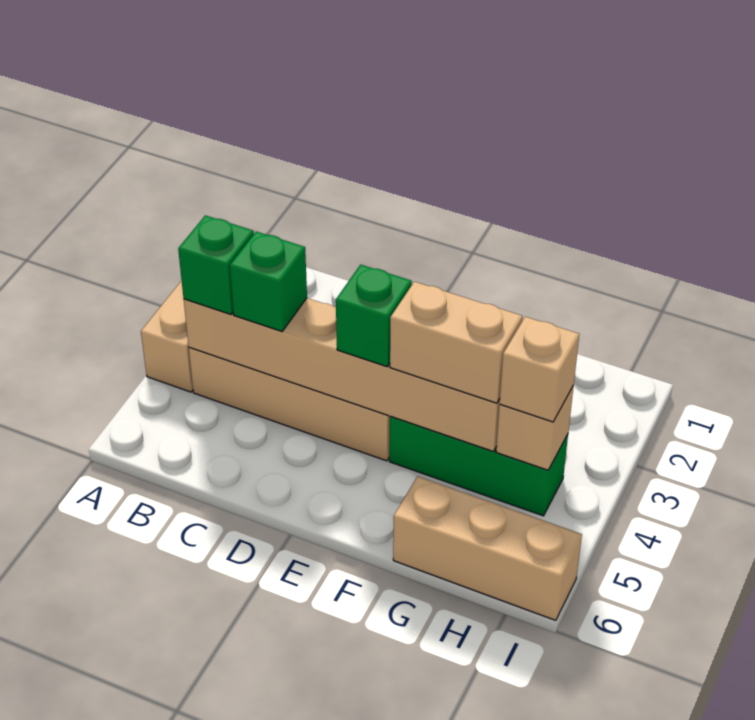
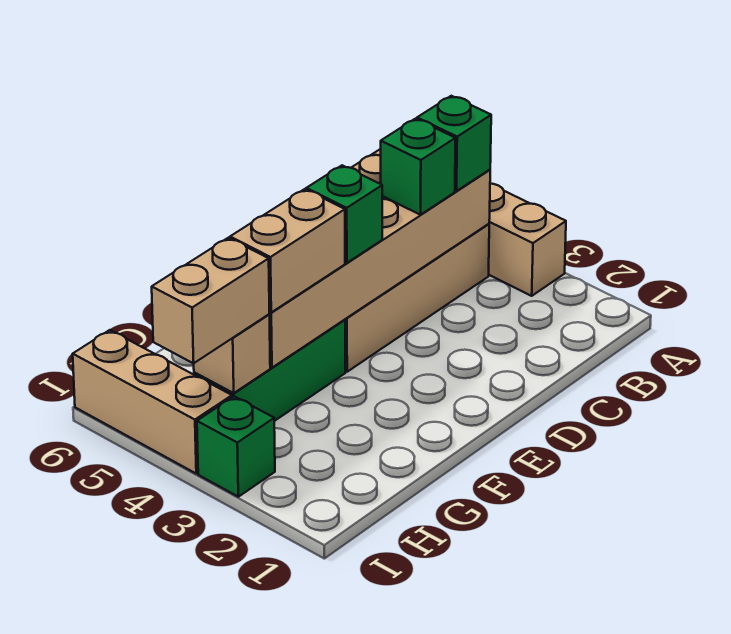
tan brick B4:G4 level 2 -> tan brick B4:G5 level 2
tan brick G6:I6 level 1 -> tan brick I4:I6 level 1
tan brick H4 level 3 -> tan brick H4:I4 level 3
none -> green brick I3 level 1

